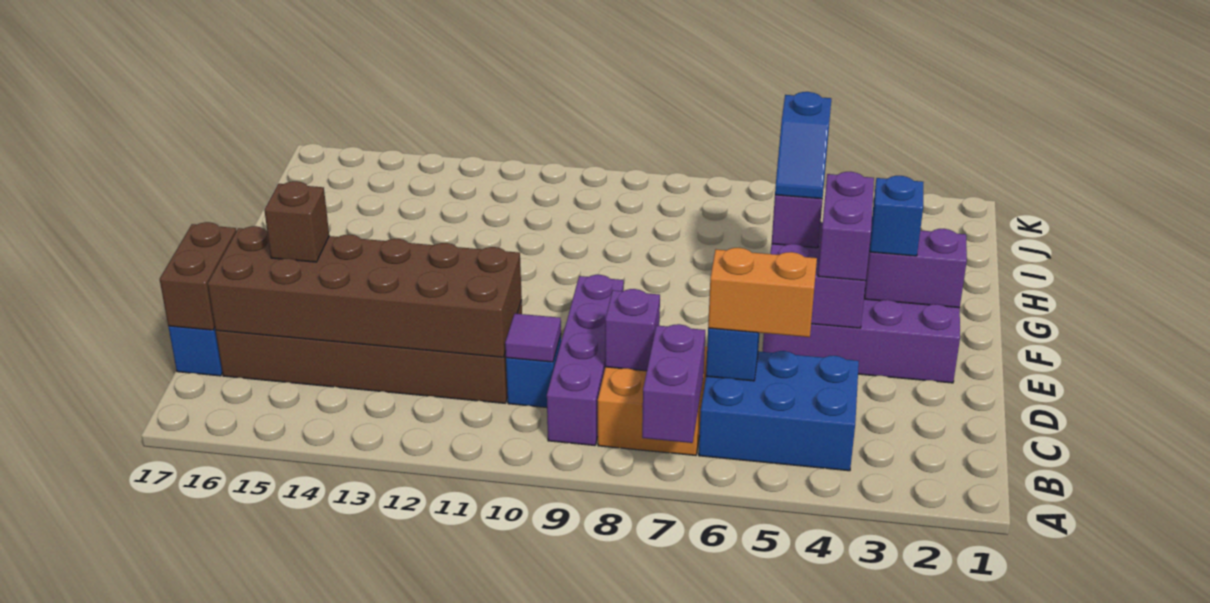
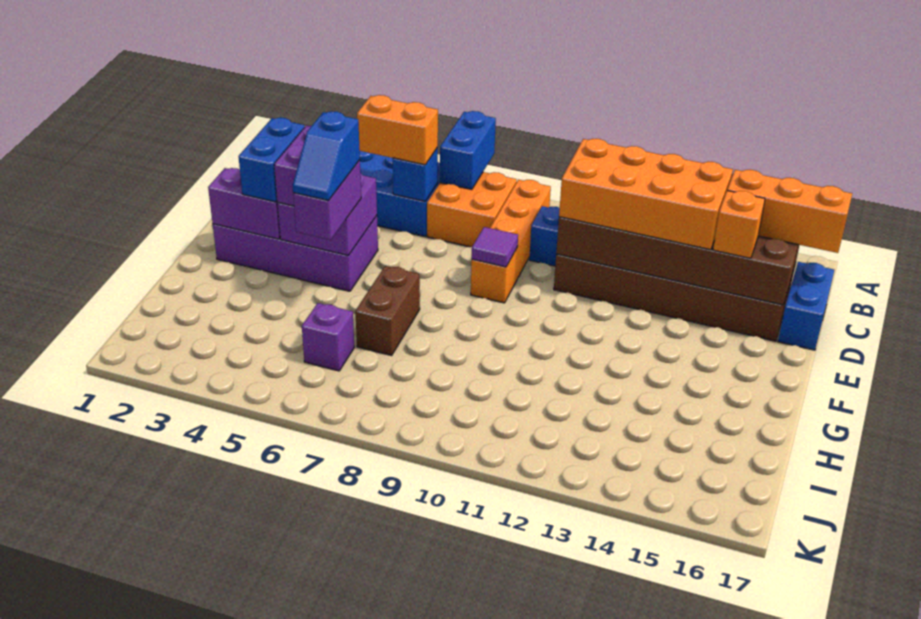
purple brick A7:B7 level 2 -> blue brick A7:B7 level 2
purple brick B9:E9 level 1 -> orange brick B9:E9 level 1
purple brick C8 level 2 -> purple brick I6 level 1
purple tile C10 level 2 -> purple tile E9 level 2
none -> orange brick C11:D14 level 3
none -> orange brick C15:C17 level 3
brown brick C17:D17 level 2 -> brown brick G7:H7 level 1
brown brick D15 level 3 -> orange brick D15 level 3
blue brick F3 level 3 -> blue brick E3:F3 level 3
blue slope F5:G5 level 4 top G -> blue slope F5:G5 level 4 top F

